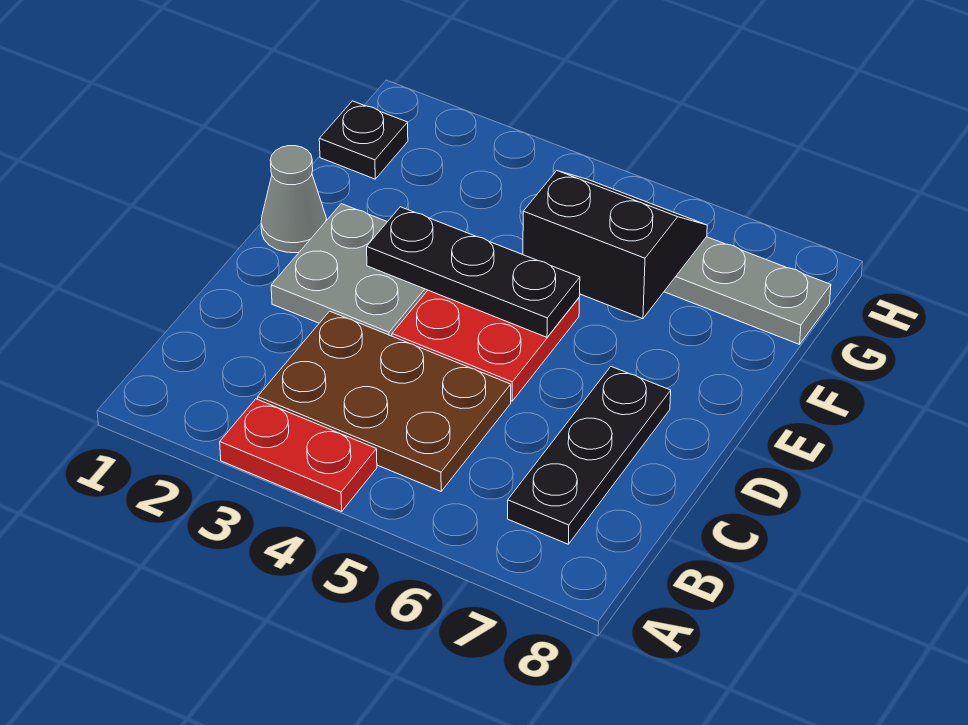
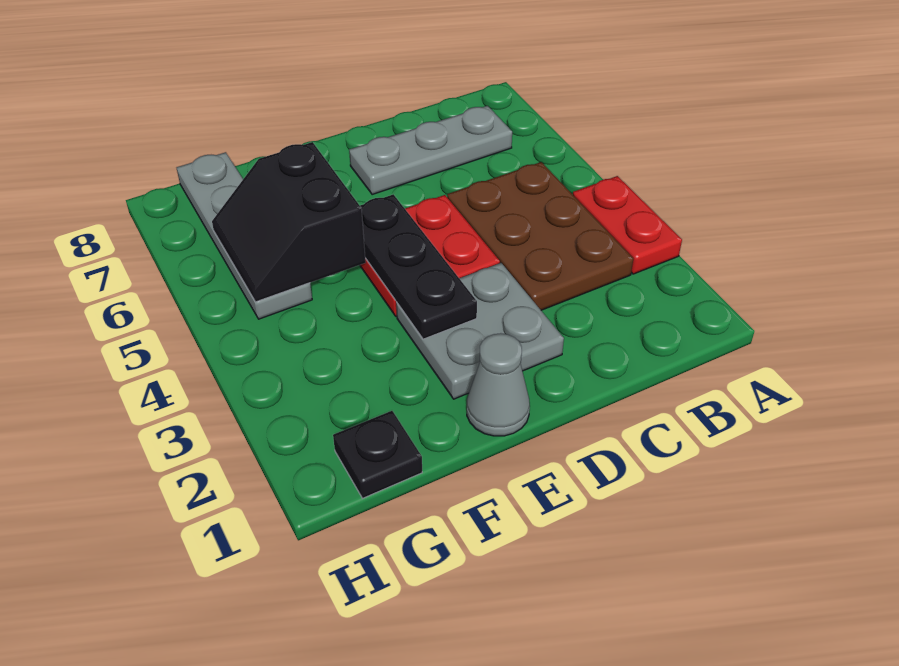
black plate B7:D7 level 1 -> grey plate B7:D7 level 1

